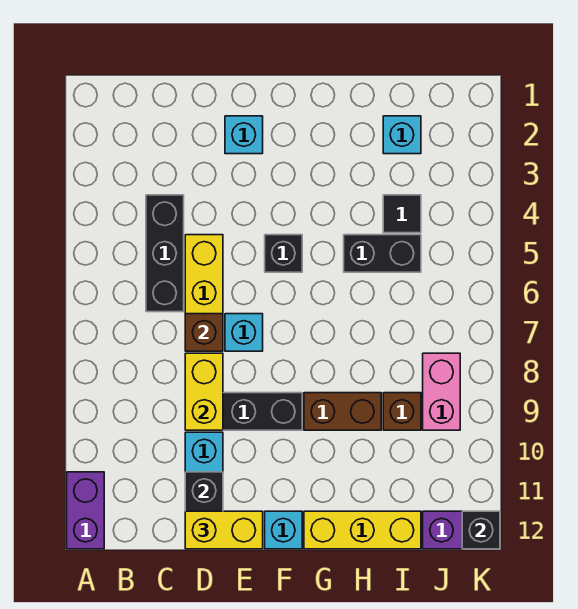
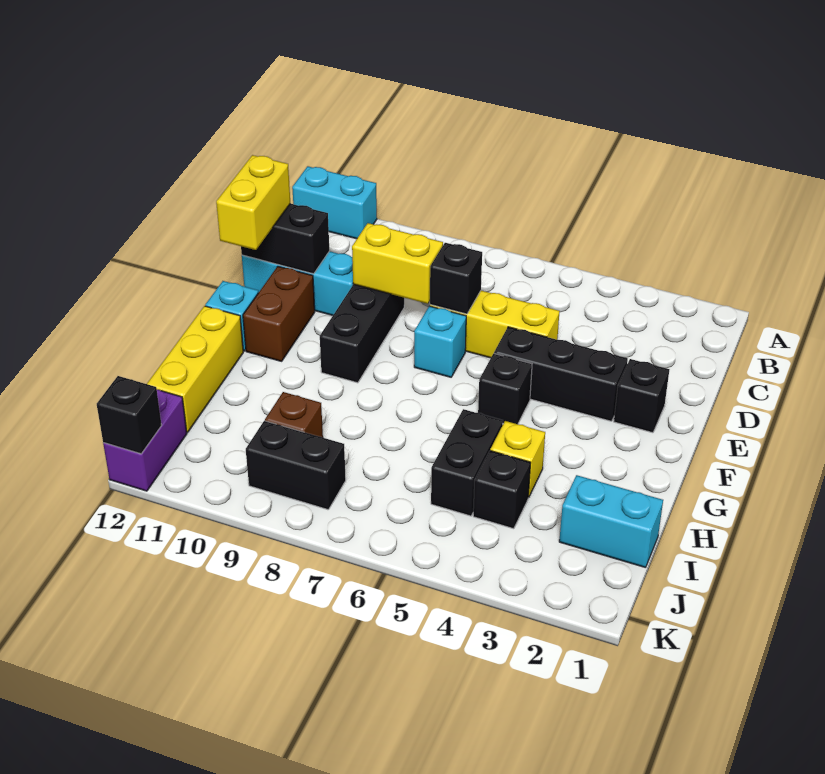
purple brick A11:A12 level 1 -> cyan brick A11:A12 level 1
black brick C4:C6 level 1 -> black brick E3:E5 level 1
brown brick D7 level 2 -> black brick D7 level 2
cyan brick E2 level 1 -> black brick E2 level 1
brown brick G9:H9 level 1 -> brown brick E11:F11 level 1
none -> yellow brick H4 level 1
cyan brick I2 level 1 -> cyan brick I1:I2 level 1
black tile I4 level 1 -> black brick I4 level 1
pink brick J8:J9 level 1 -> black brick J8:J9 level 1

